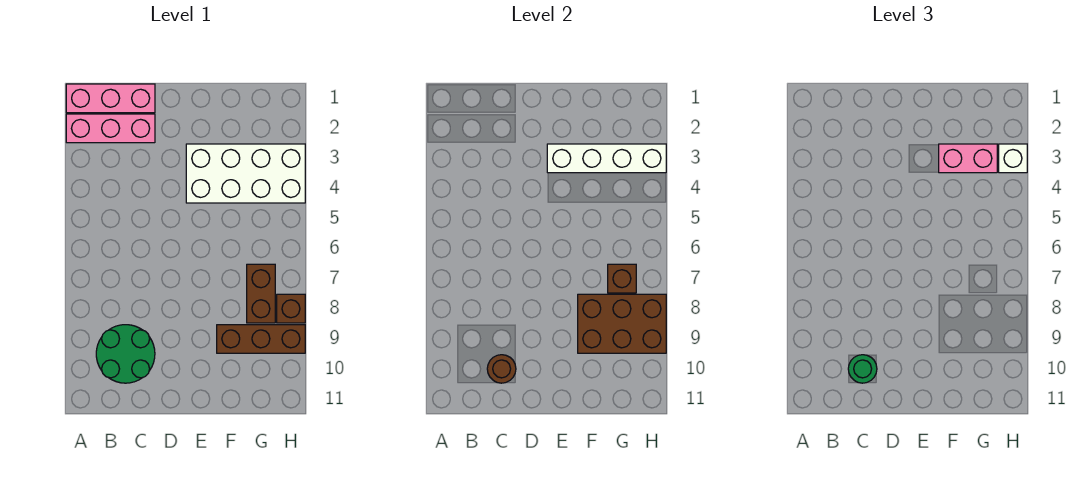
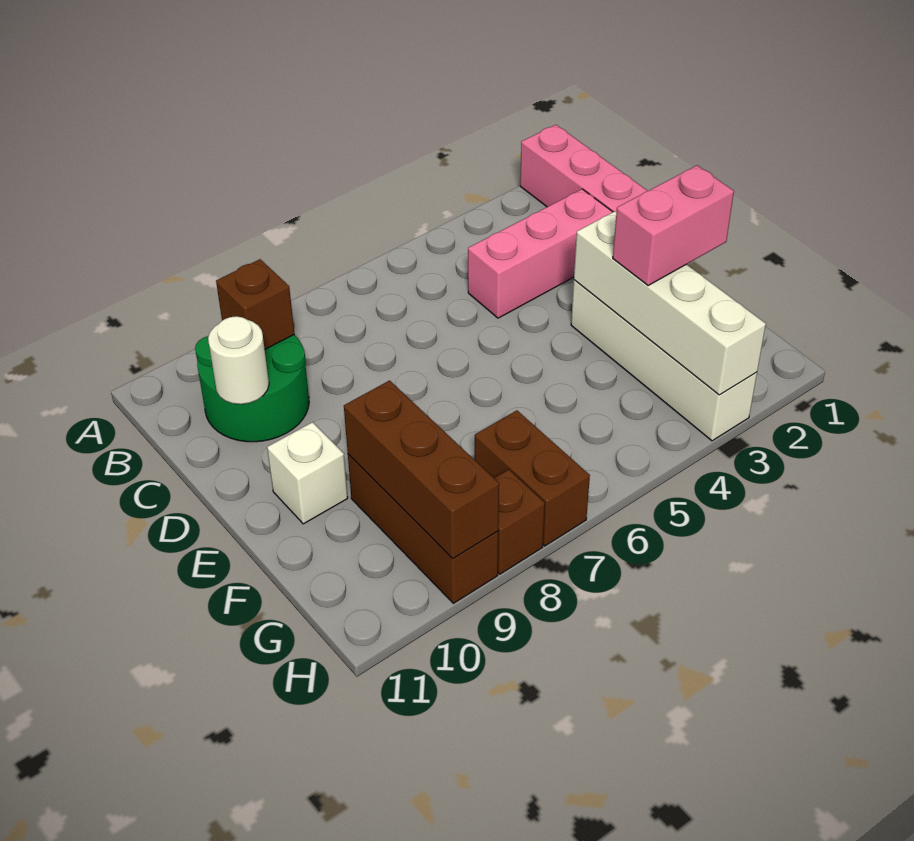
pink brick A2:C2 level 1 -> pink brick C2:C4 level 1
brown round brick C10 level 2 -> white round brick C10 level 2
green round brick C10 level 3 -> none
white brick E3:H4 level 1 -> white brick E3:H3 level 1
pink brick F3:G3 level 3 -> pink brick F2:F3 level 3
brown brick F8:H9 level 2 -> brown brick F9:H9 level 2
brown brick G7:G8 level 1 -> brown brick G7:H7 level 1
brown brick G7 level 2 -> brown brick B9 level 2
white brick H3 level 3 -> white brick E10 level 1

